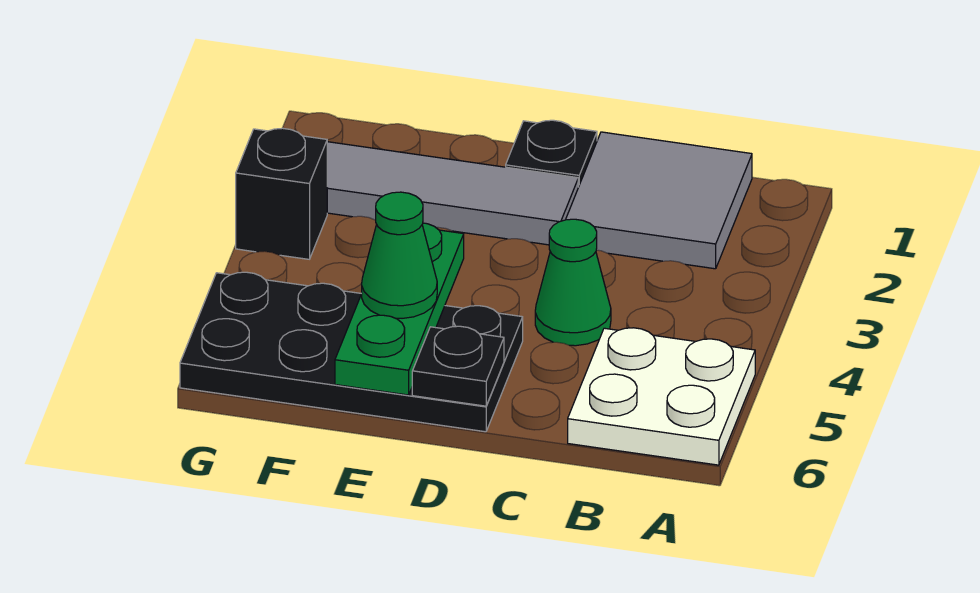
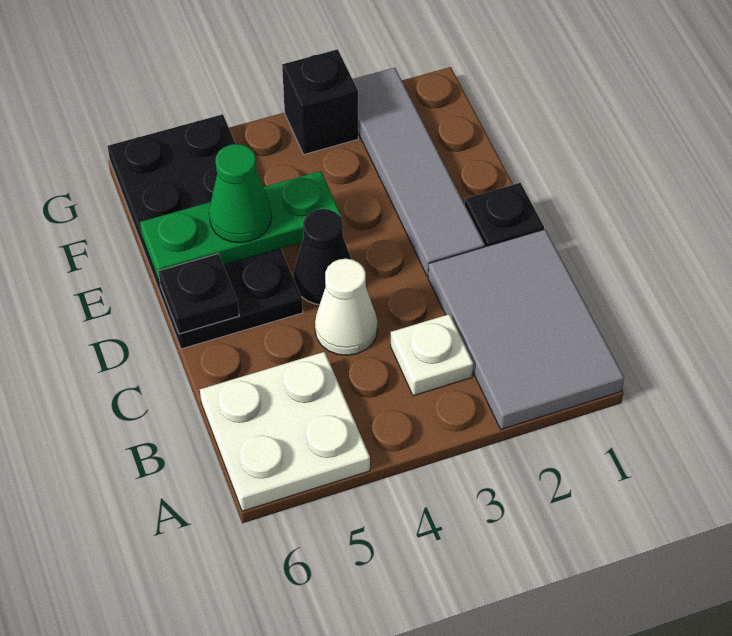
grey tile B1:C2 level 1 -> grey tile A1:C2 level 1
none -> white plate B3 level 1
green cone C4 level 1 -> white cone C4 level 1
none -> black cone D4 level 1

